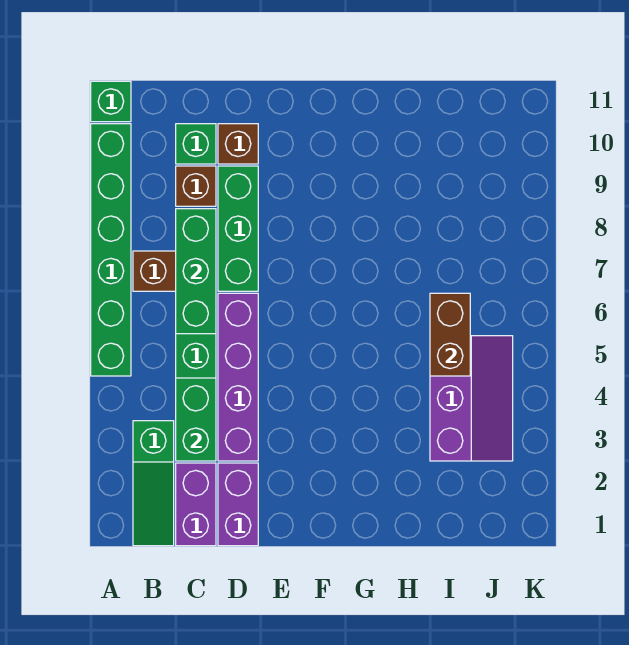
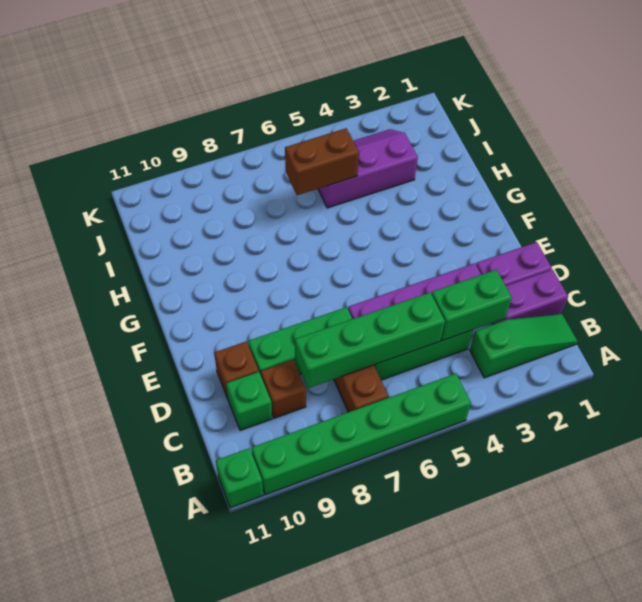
green brick C6:C8 level 2 -> green brick C5:C8 level 2

